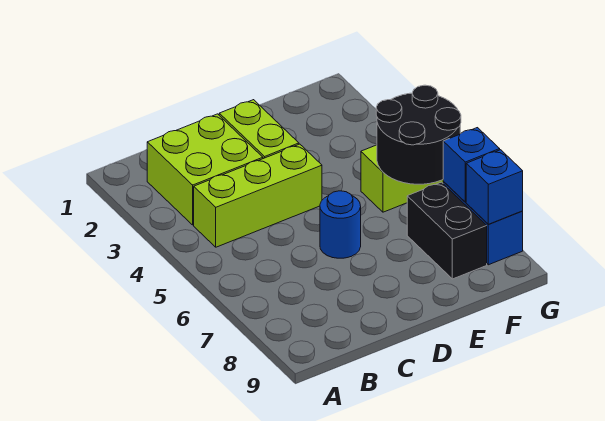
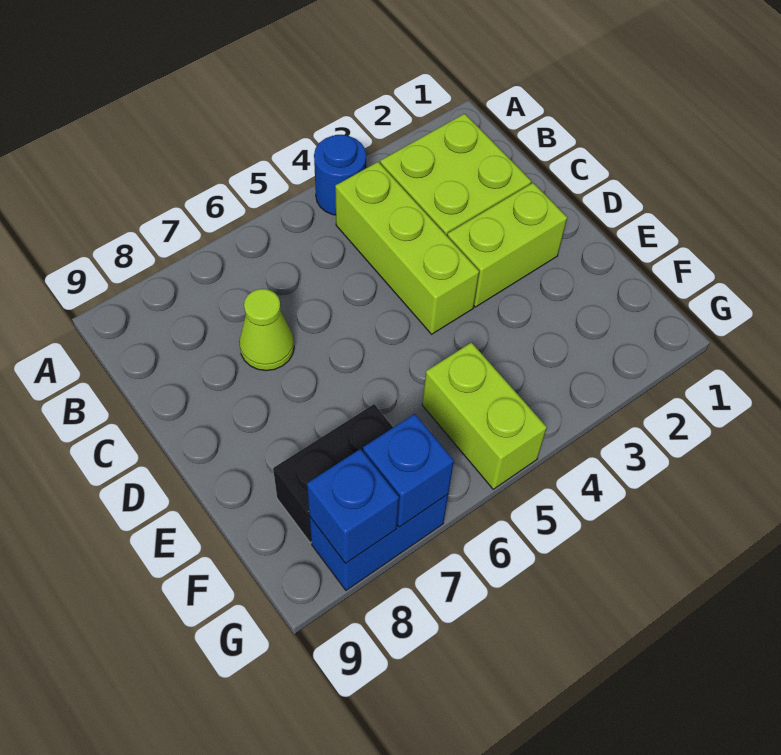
none -> lime cone C7 level 1
blue round brick D6 level 1 -> blue round brick A4 level 1
black round brick F5:G6 level 2 -> none

